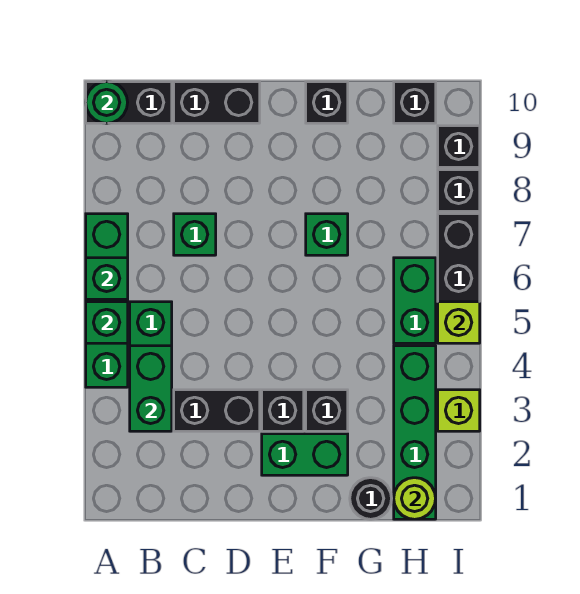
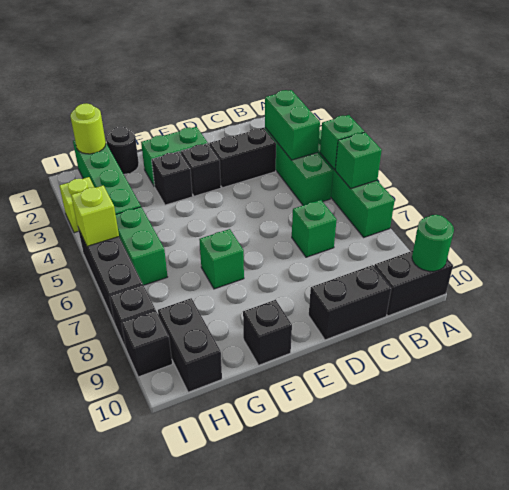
black brick H10 level 1 -> black brick H9:H10 level 1

